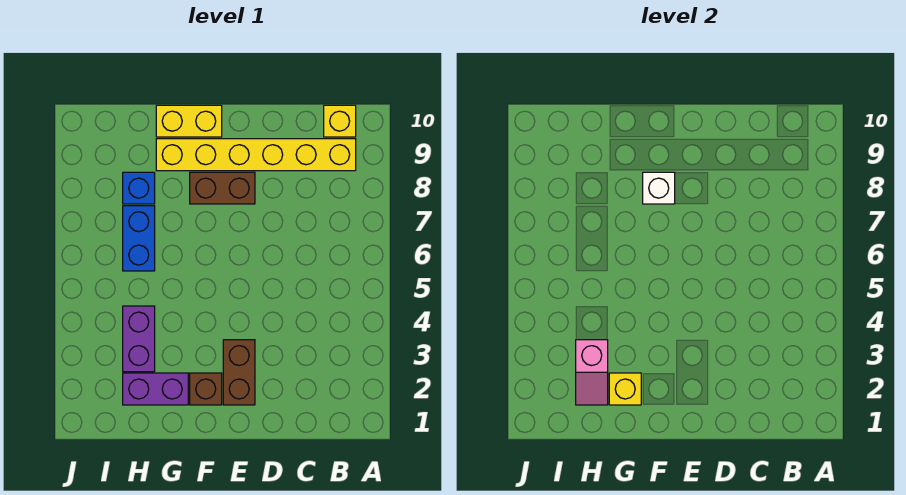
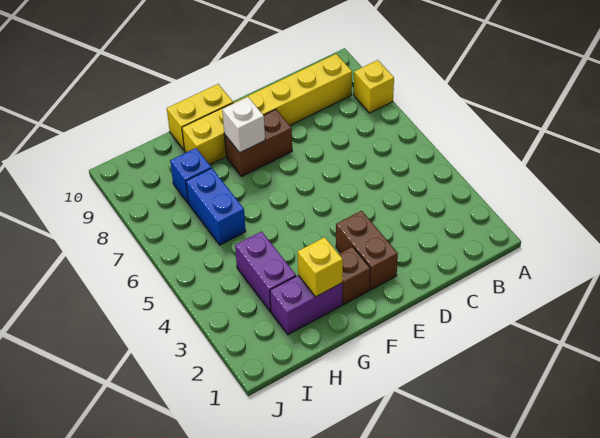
yellow brick B10 level 1 -> yellow brick A8 level 1
pink slope H2:H3 level 2 top 3 -> none

